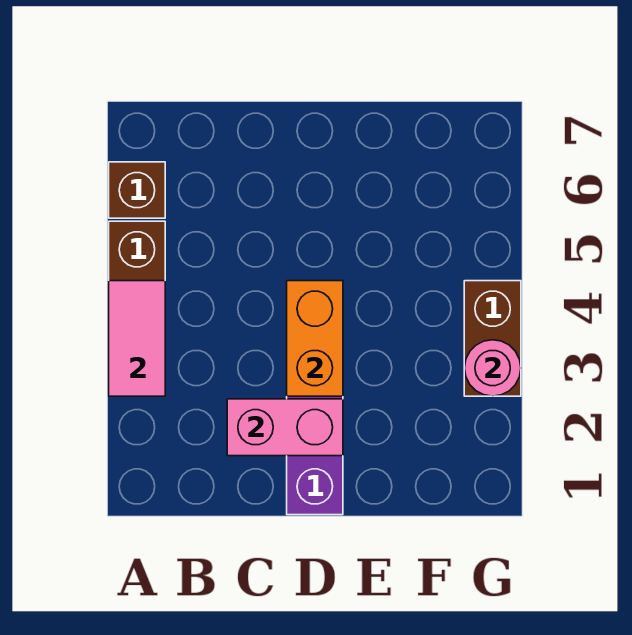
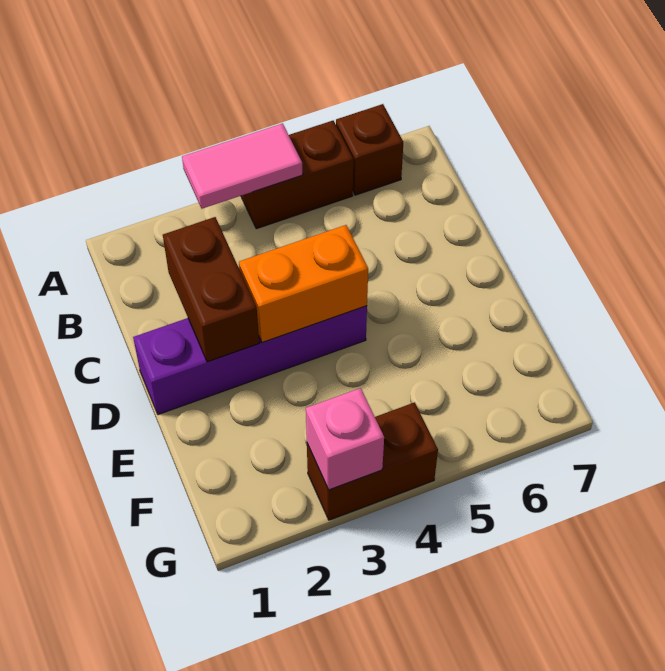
pink brick C2:D2 level 2 -> brown brick C2:D2 level 2
pink round brick G3 level 2 -> pink brick G3 level 2

